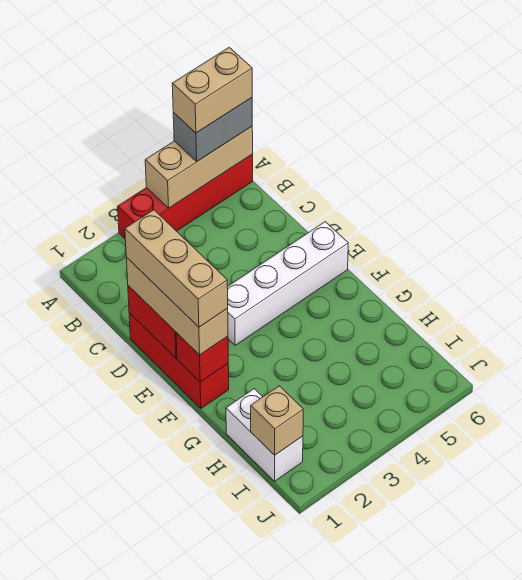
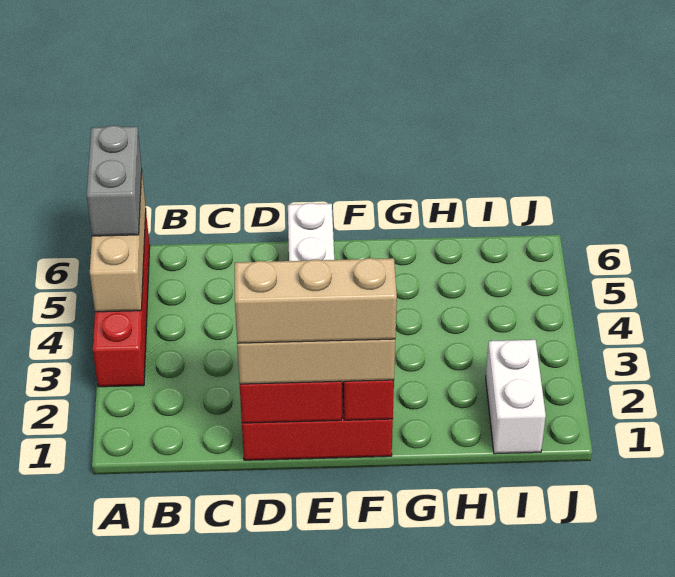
tan brick A5:A6 level 4 -> none
white brick H1:I1 level 1 -> white brick I1:I2 level 1
tan brick I1 level 2 -> none

